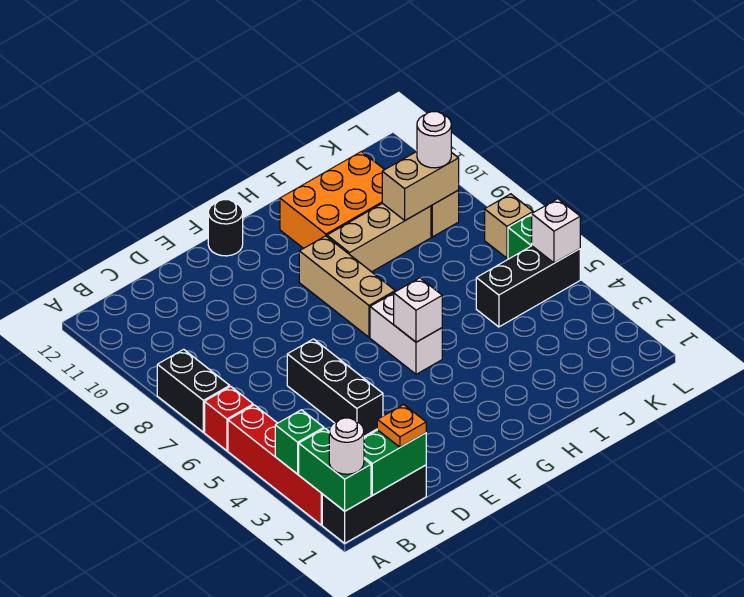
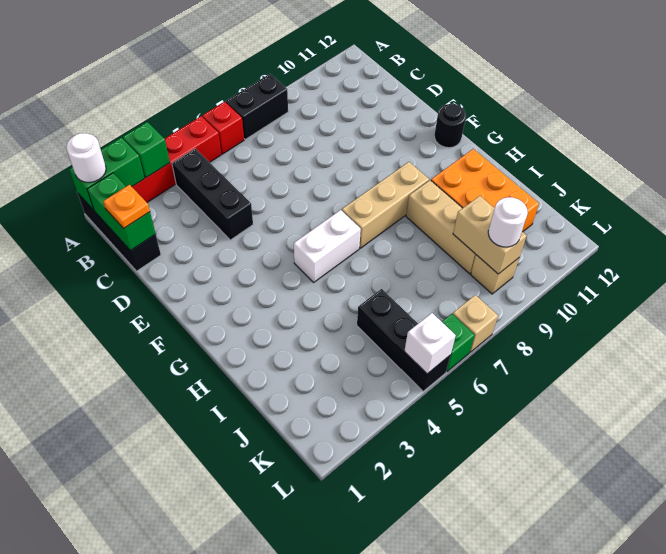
black brick D4:D6 level 1 -> black brick B4:D4 level 1
white brick G5 level 2 -> none

